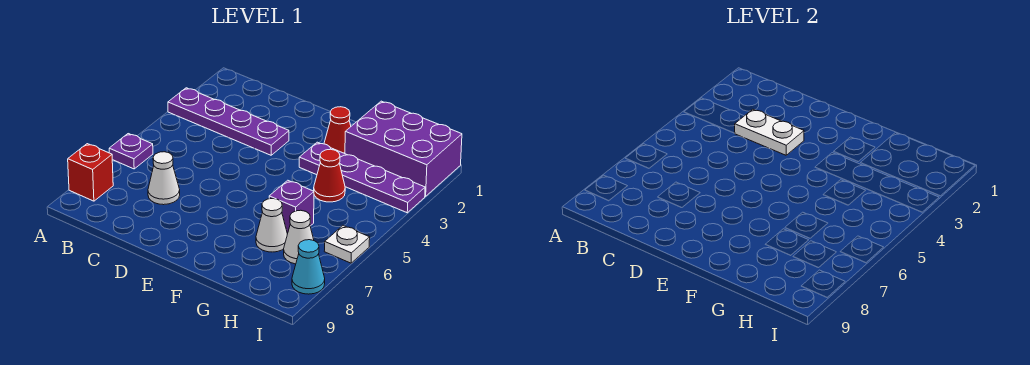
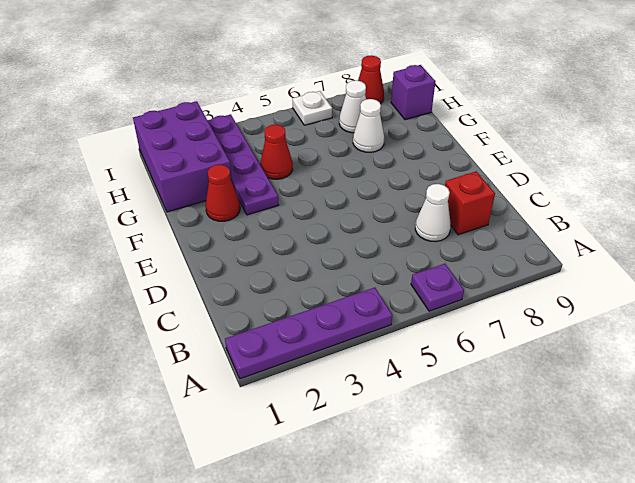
purple plate A3:D3 level 1 -> purple plate A1:A4 level 1
red brick A8 level 1 -> red brick C8 level 1
white plate C3:D3 level 2 -> none
purple brick G6 level 1 -> purple brick H9 level 1
cyan cone I8 level 1 -> red cone I8 level 1

